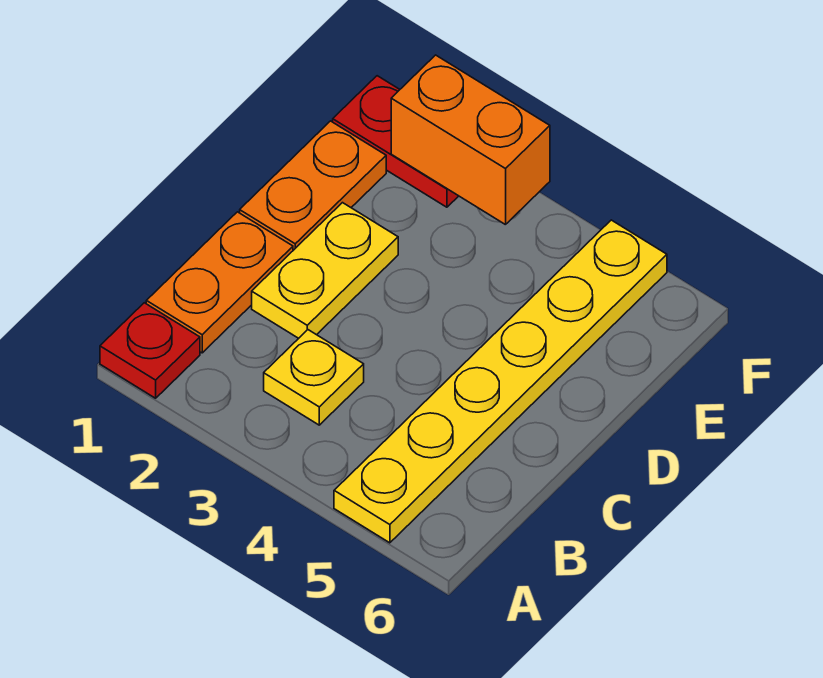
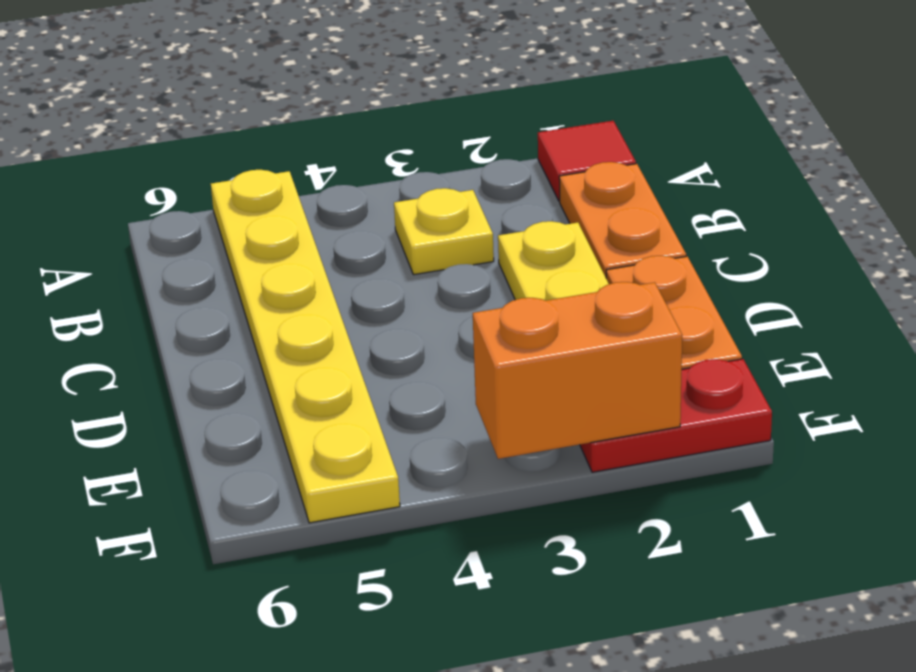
red plate A1 level 1 -> red tile A1 level 1

